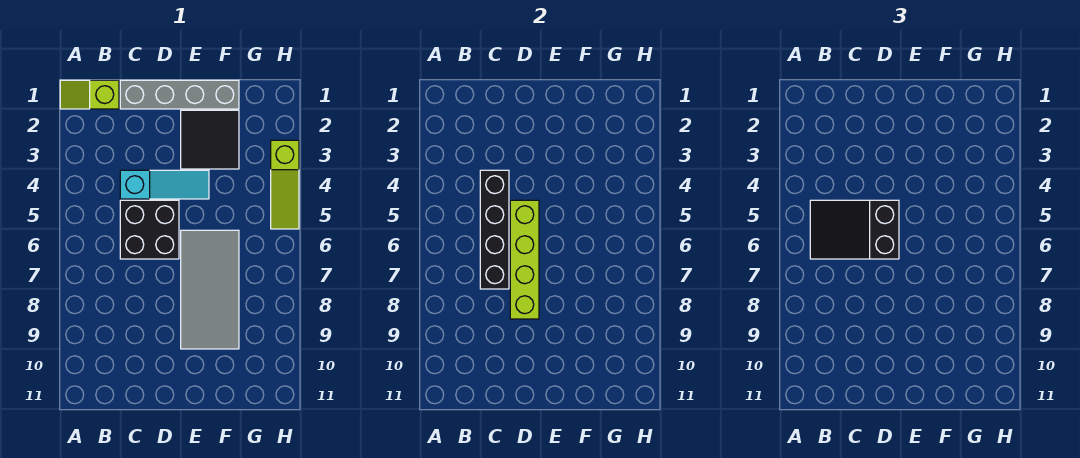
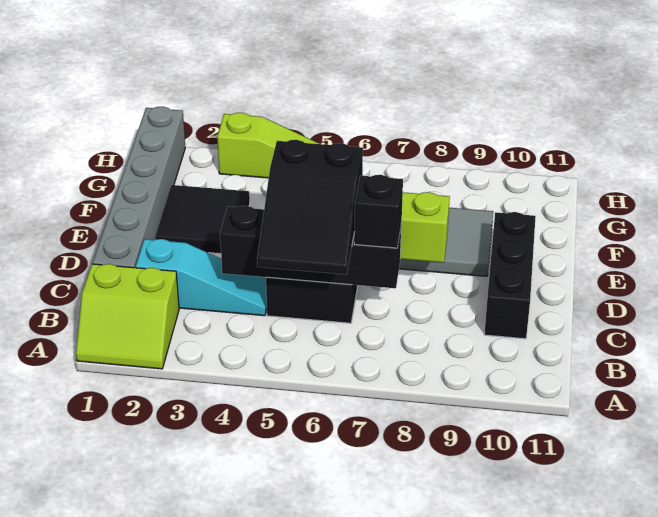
lime slope A1:B1 level 1 top B -> lime slope A1:B2 level 1 top B
grey brick C1:F1 level 1 -> grey brick C1:H1 level 1
cyan slope C4:E4 level 1 top C -> cyan slope C2:C4 level 1 top 2
none -> black brick C7 level 3
none -> black brick C10:E10 level 1

